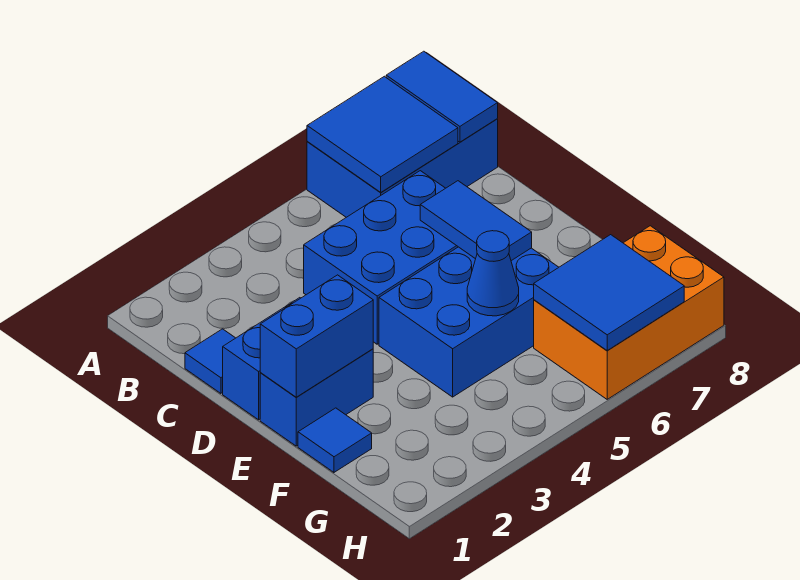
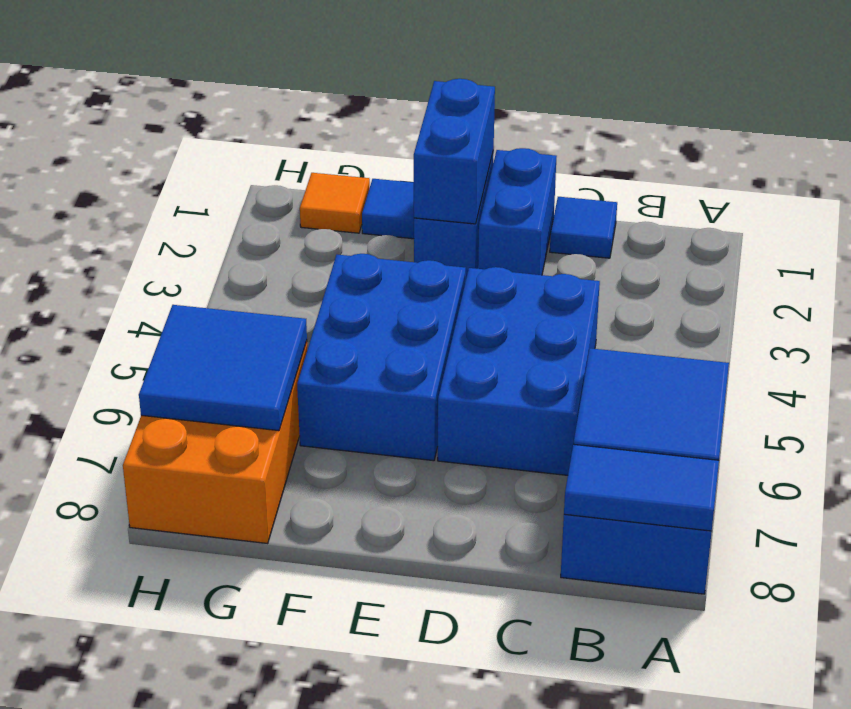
blue tile D6:E6 level 2 -> none
blue cone F5 level 2 -> none
none -> orange tile G1 level 1

